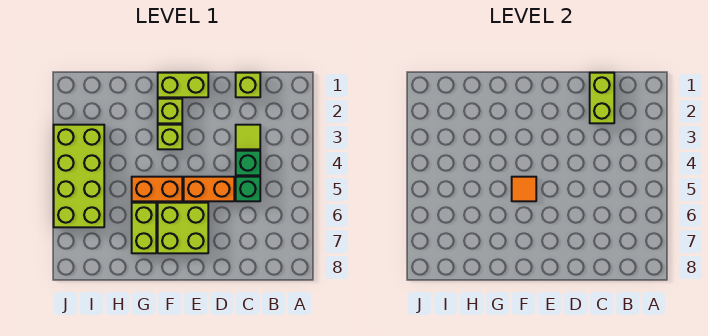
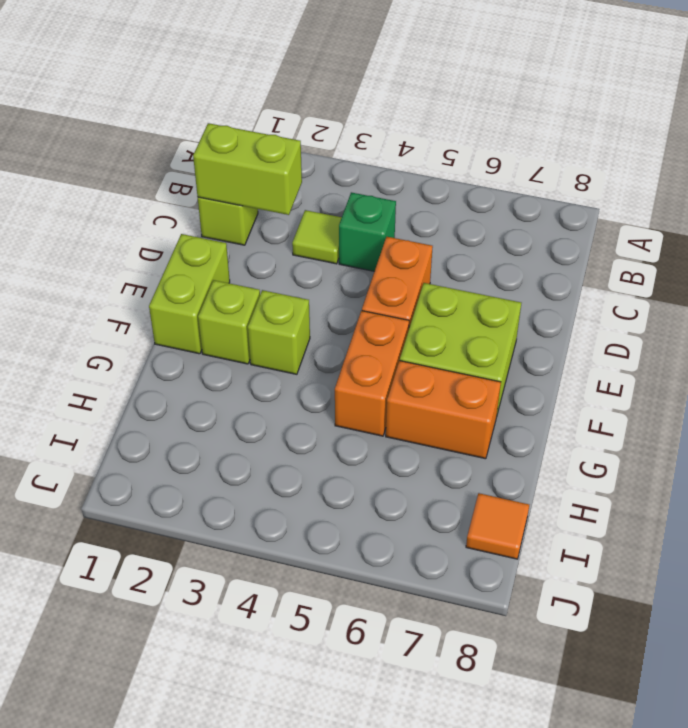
green brick C5 level 1 -> none
orange tile F5 level 2 -> orange tile I8 level 1
lime brick G6:G7 level 1 -> orange brick G6:G7 level 1
lime brick I3:J6 level 1 -> none

